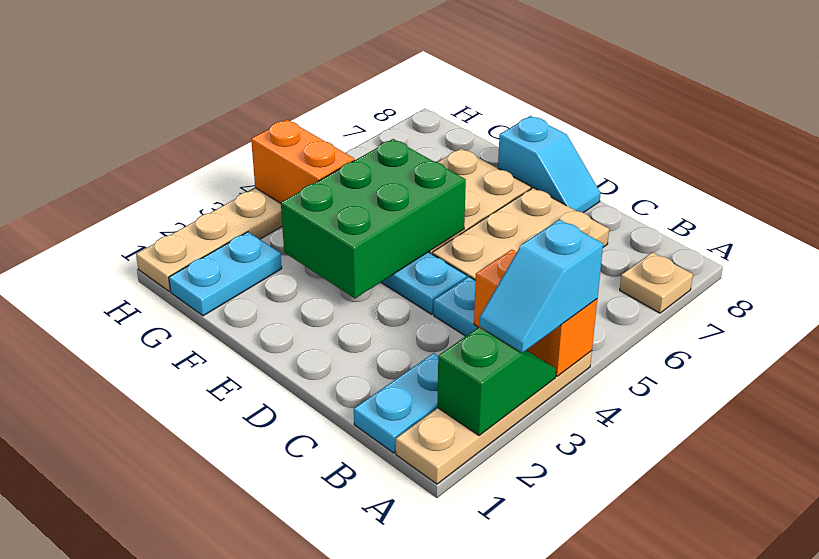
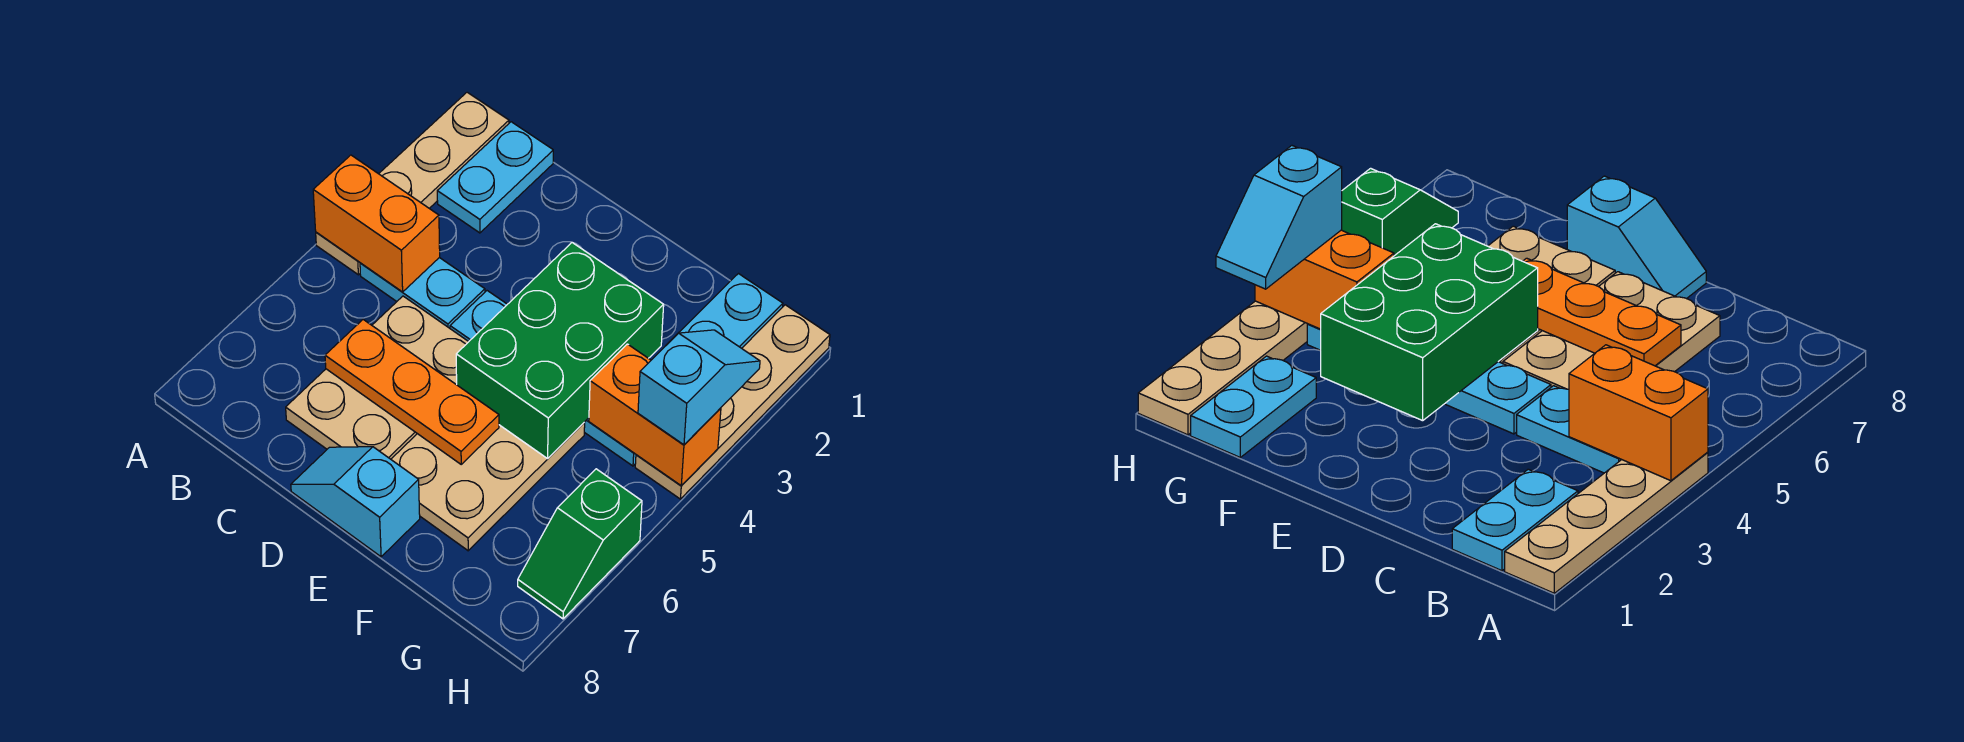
green slope A2:A3 level 2 top 2 -> green slope H6:H7 level 1 top 6
cyan slope A3:A4 level 3 top 4 -> cyan slope H3:H4 level 3 top 4
tan plate A7 level 1 -> none
none -> orange plate C6:E6 level 2

